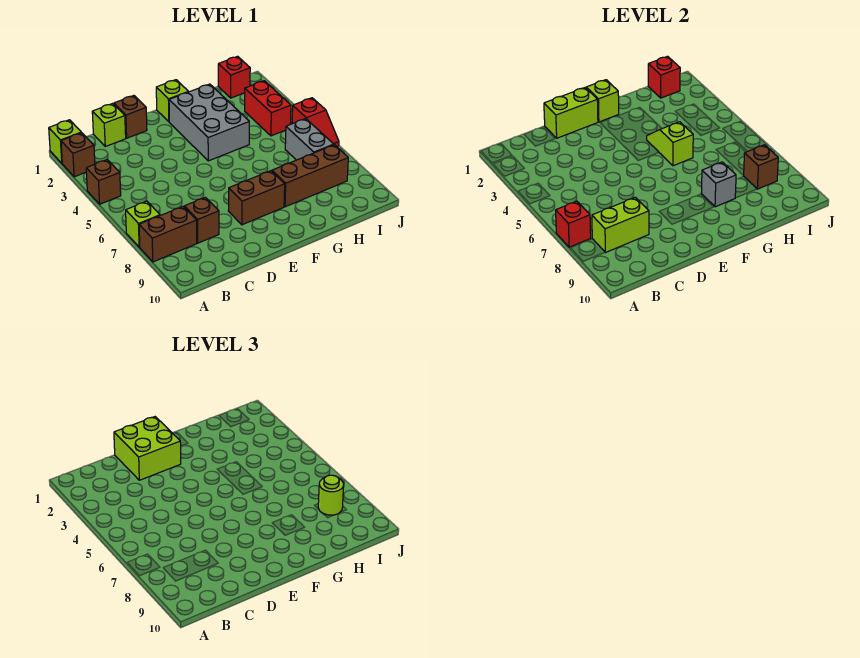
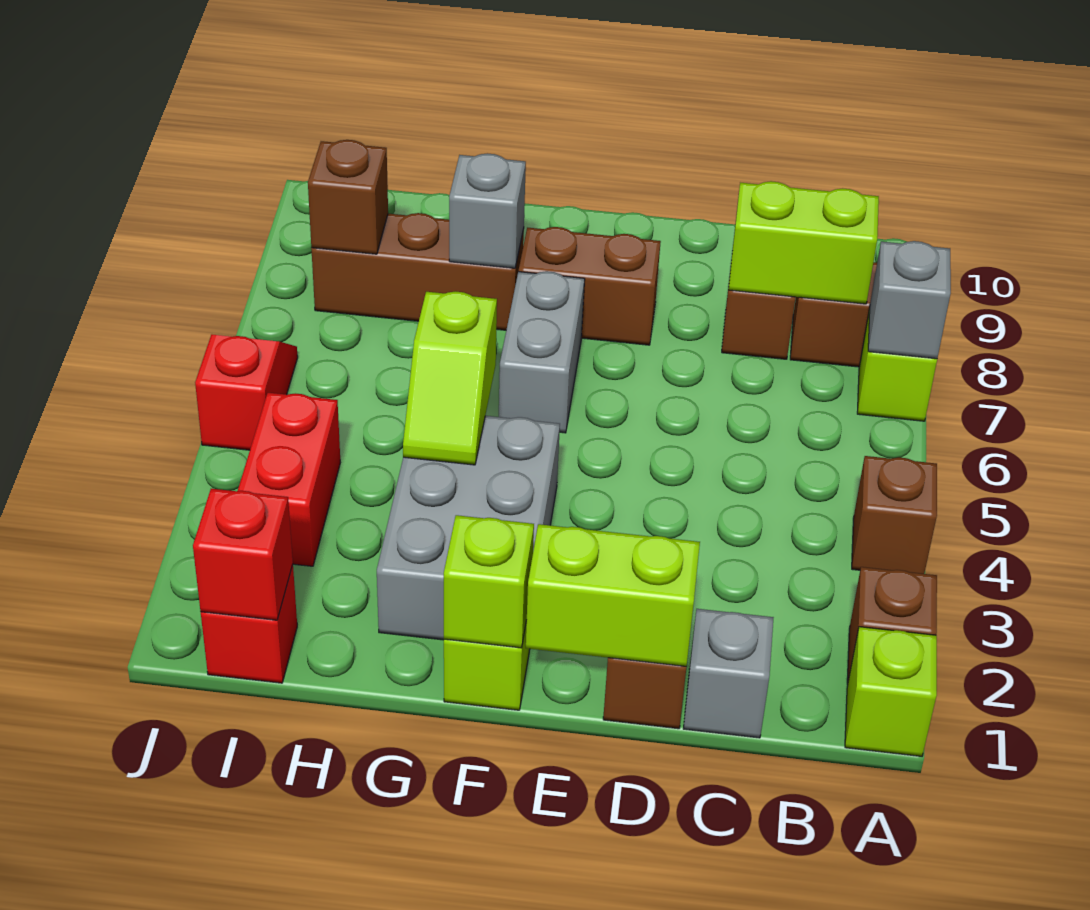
red brick A7 level 2 -> grey brick A7 level 2
lime brick C1 level 1 -> grey brick C1 level 1
lime brick D1:E2 level 3 -> none
grey brick I6:I7 level 1 -> grey brick F6:F7 level 1
lime round brick I8 level 3 -> none

